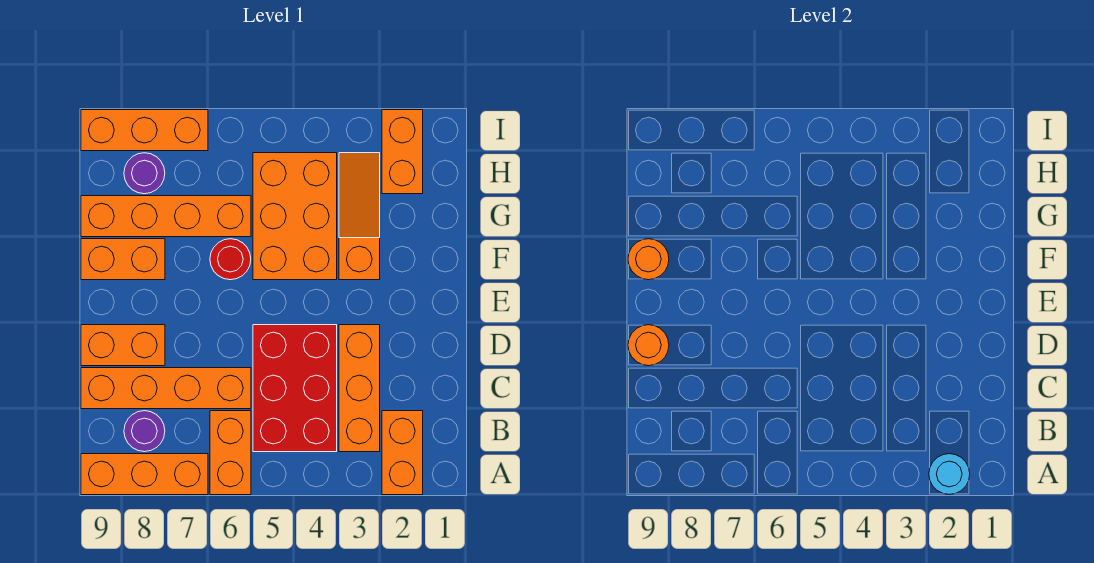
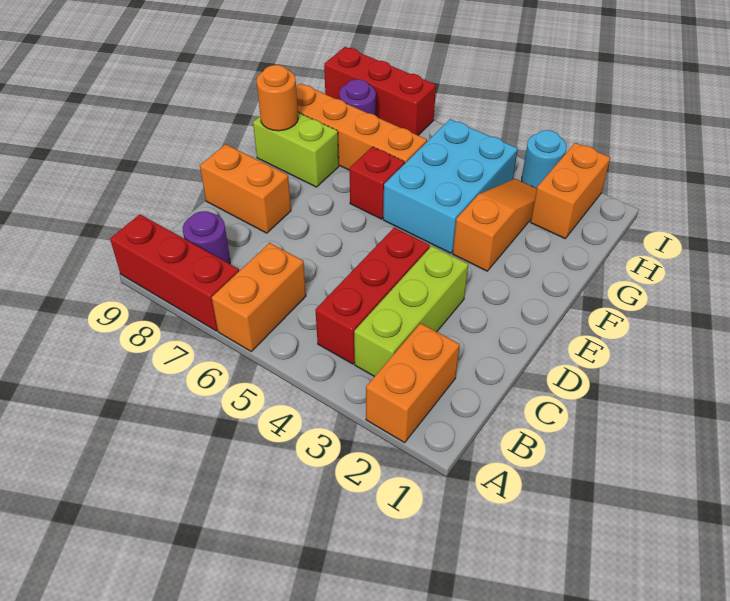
cyan round brick A2 level 2 -> cyan round brick I3 level 1
orange brick A7:A9 level 1 -> red brick A7:A9 level 1
orange brick B3:D3 level 1 -> lime brick B3:D3 level 1
red brick B4:D5 level 1 -> red brick B4:D4 level 1
orange brick C6:C9 level 1 -> none
orange round brick D9 level 2 -> none
orange brick F4:H5 level 1 -> cyan brick F4:H5 level 1
red round brick F6 level 1 -> red brick F6 level 1
orange brick F8:F9 level 1 -> lime brick F8:F9 level 1
orange brick I7:I9 level 1 -> red brick I7:I9 level 1

